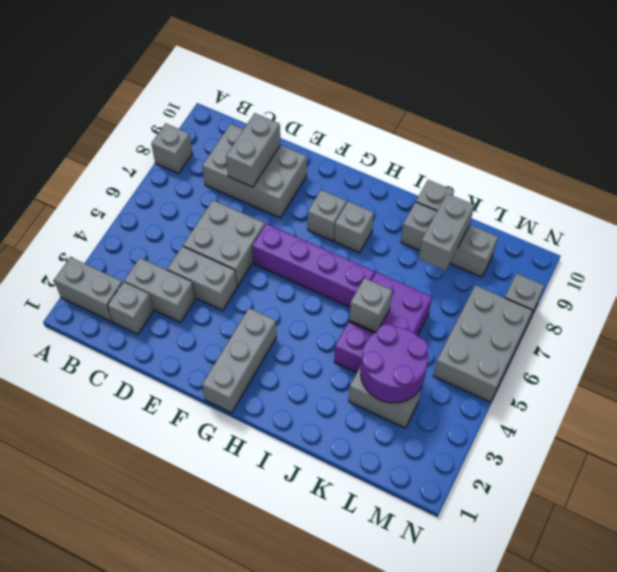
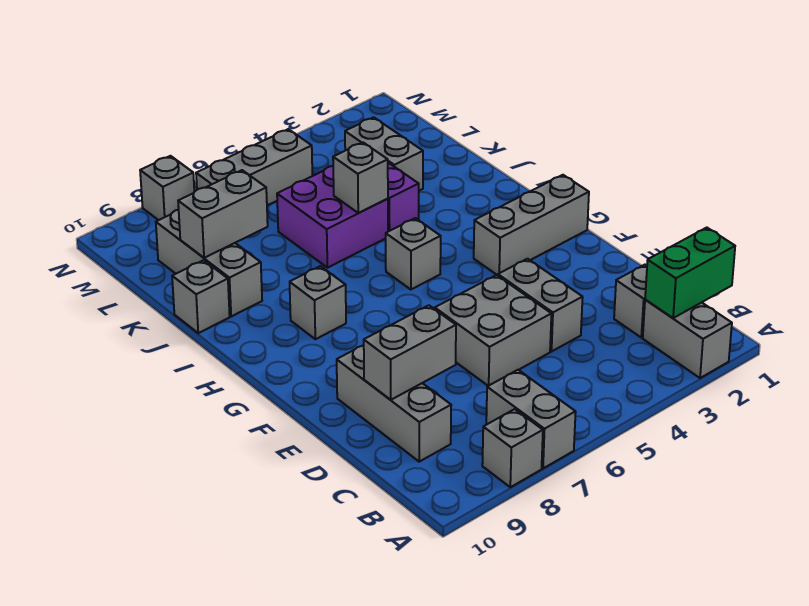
none -> green brick B1:B2 level 2
grey brick C3:D3 level 1 -> grey brick A7:B7 level 1
grey brick C8:E9 level 1 -> grey brick C9:E9 level 1
purple brick F6:I6 level 1 -> none
grey brick G8 level 1 -> grey brick H5 level 1
purple round brick K3:L4 level 2 -> none
grey brick M5:N7 level 1 -> grey brick M5:M7 level 1

